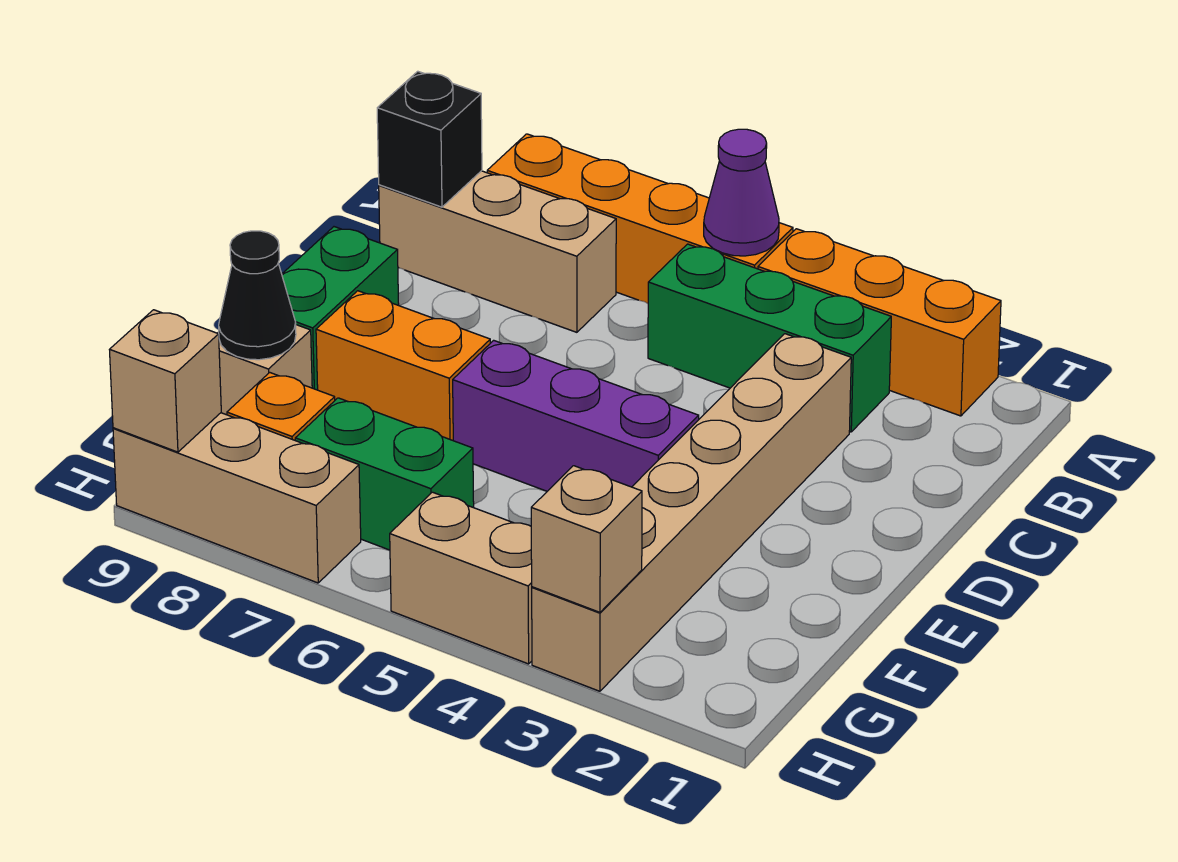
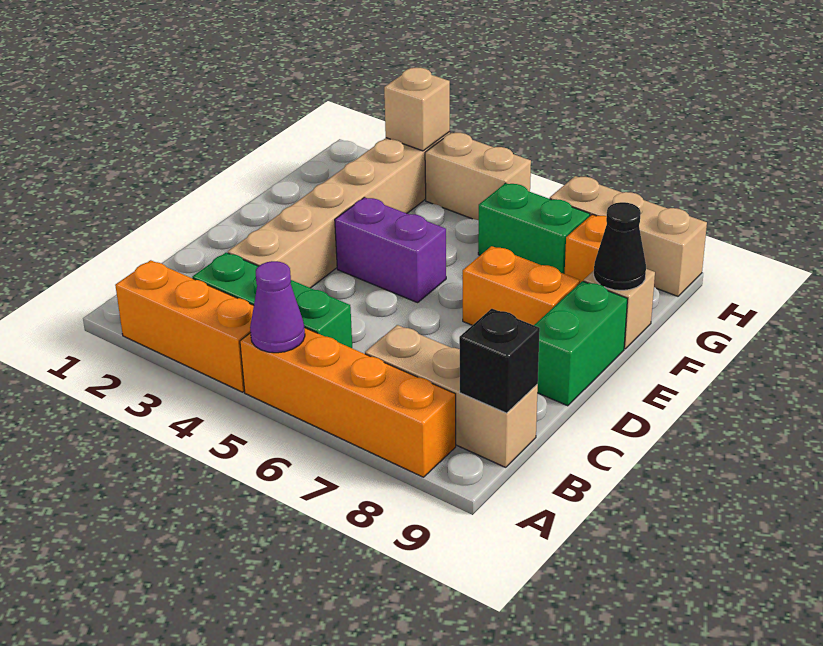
purple brick E4:E6 level 1 -> purple brick E4:E5 level 1
tan brick H9 level 2 -> none

